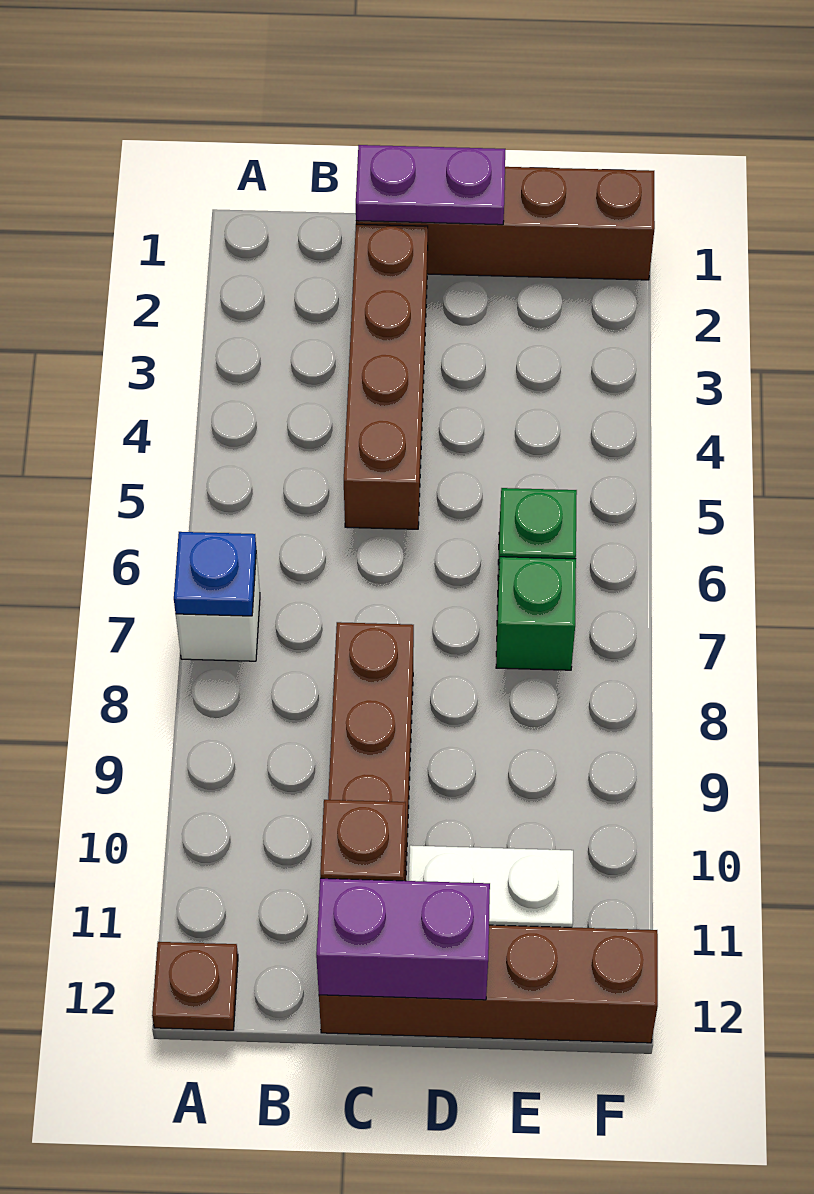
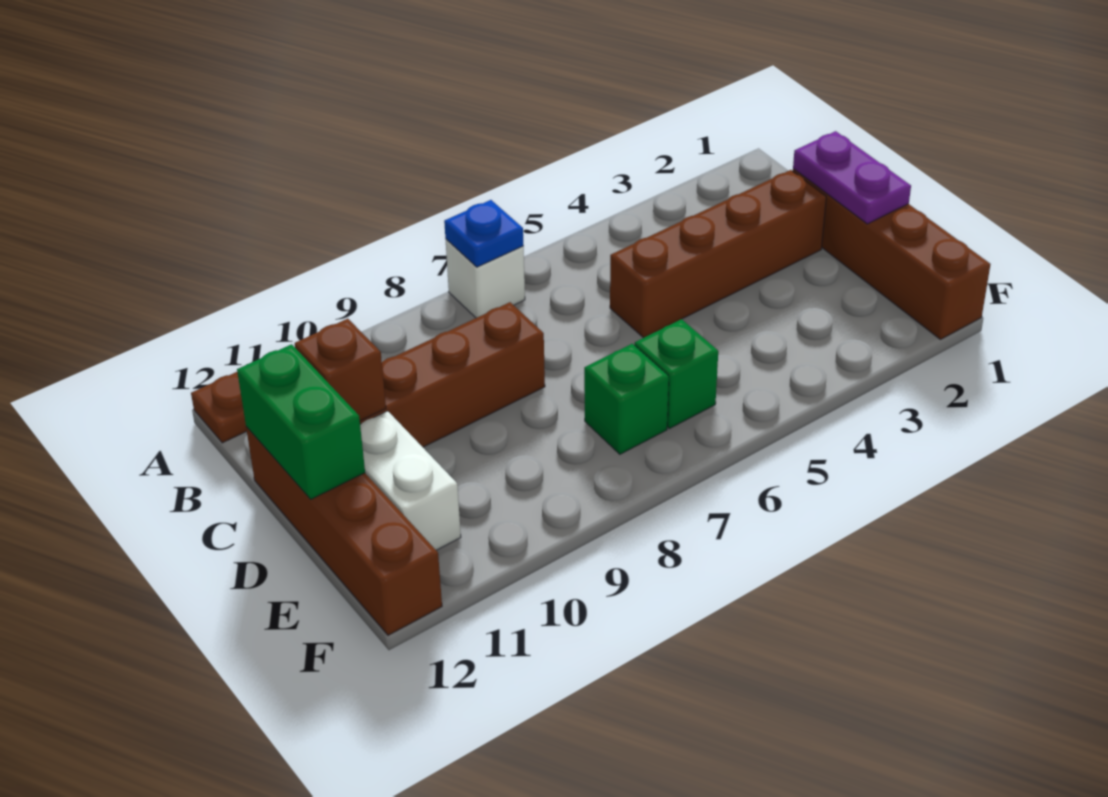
purple brick C12:D12 level 2 -> green brick C12:D12 level 2

